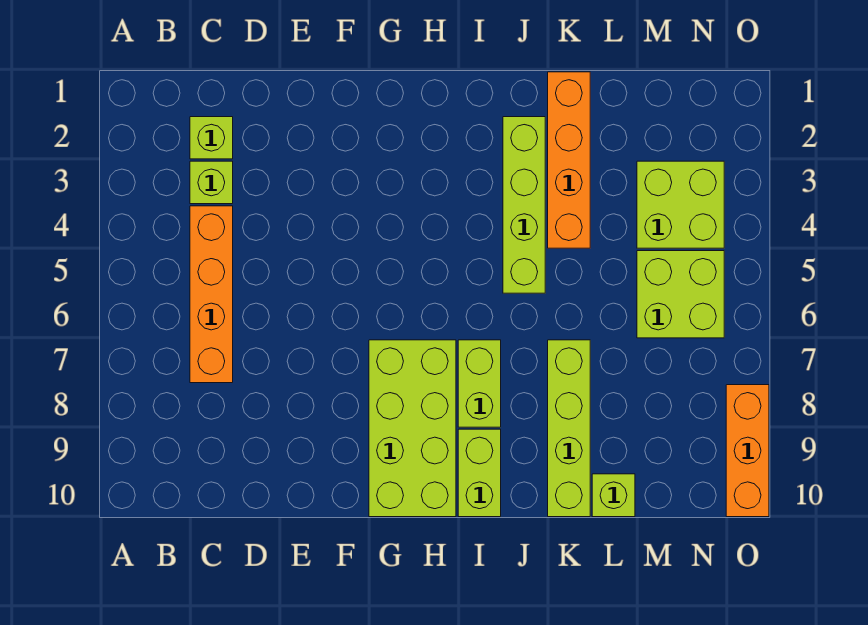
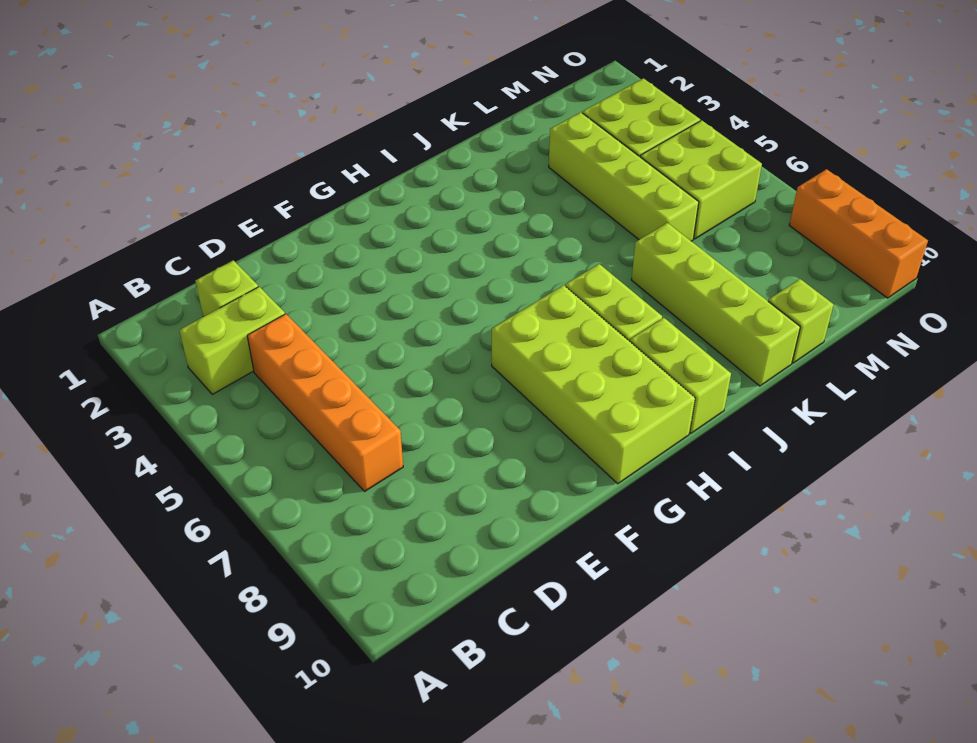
lime brick C3 level 1 -> lime brick B3:C3 level 1
lime brick J2:J5 level 1 -> lime brick L3:L6 level 1
orange brick K1:K4 level 1 -> none

